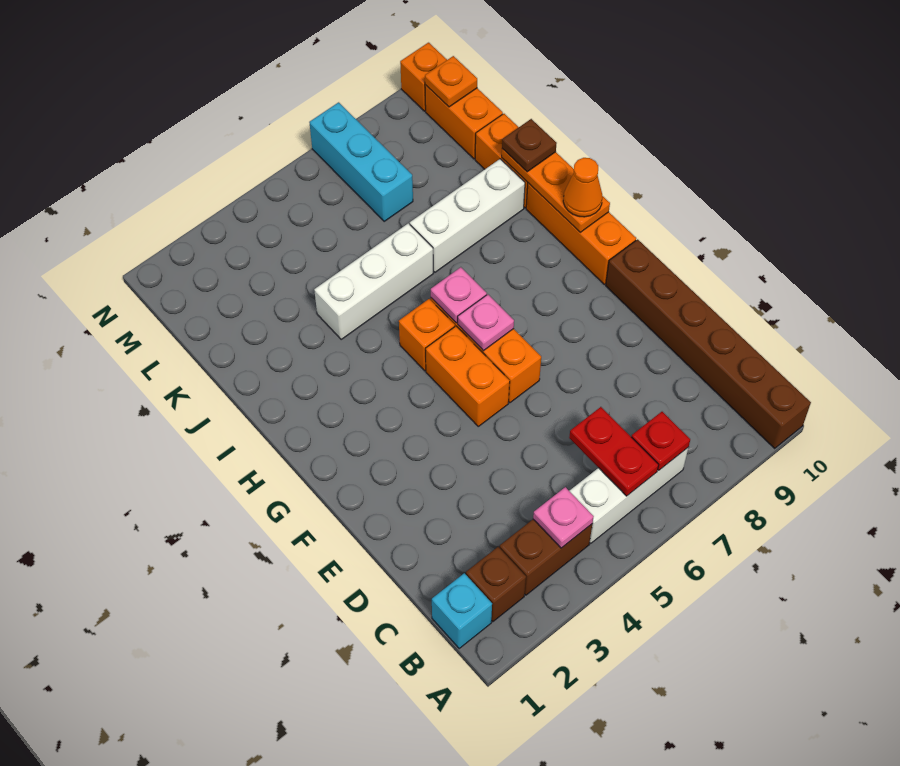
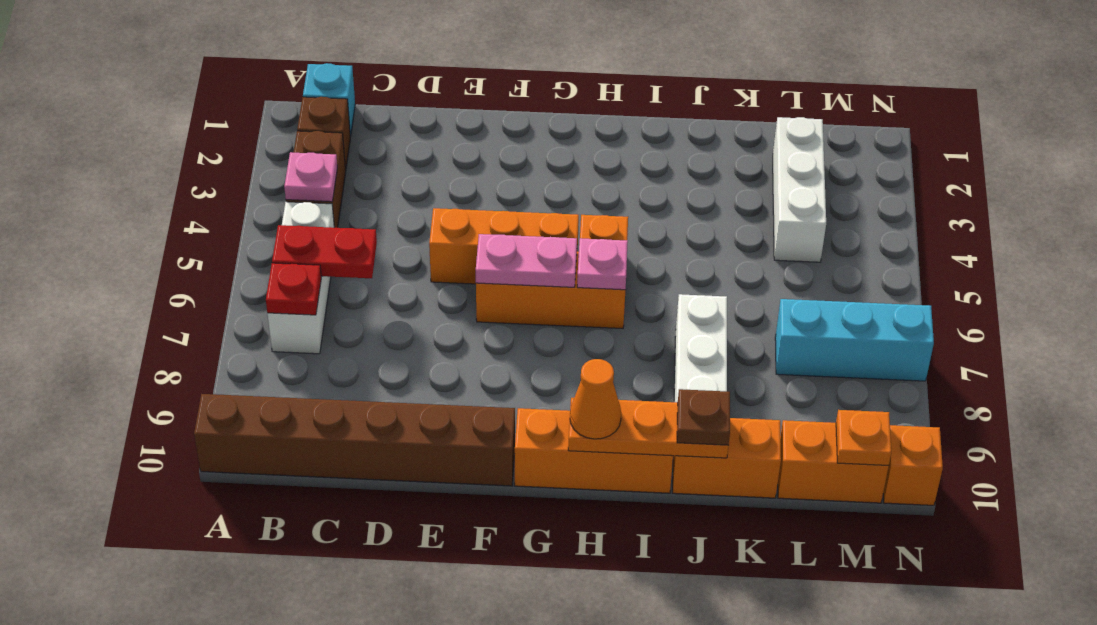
orange brick F5:G5 level 1 -> orange brick E5:G5 level 1
pink plate G6 level 2 -> pink plate F6:G6 level 2
white brick J4:J6 level 1 -> white brick L2:L4 level 1

